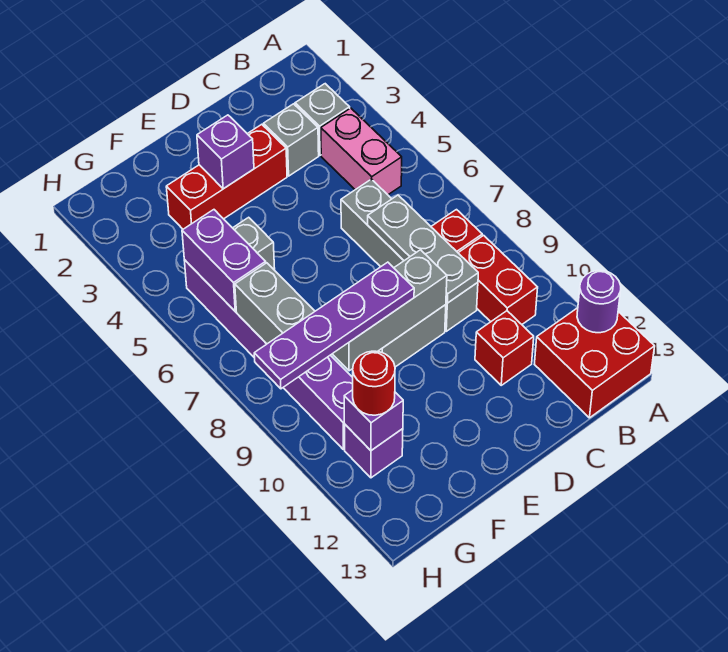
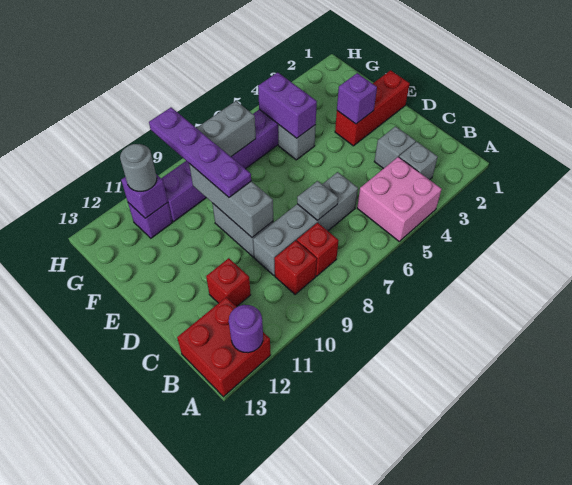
pink brick B4:B5 level 1 -> pink brick A4:B5 level 1
red brick B9:B10 level 1 -> red brick B9 level 1
grey plate C7:C9 level 2 -> grey plate C7 level 2
red brick D3:F3 level 1 -> red brick E1:E3 level 1
purple brick G5:G6 level 2 -> purple brick F5:G5 level 2
red round brick G11 level 3 -> grey round brick G11 level 3

